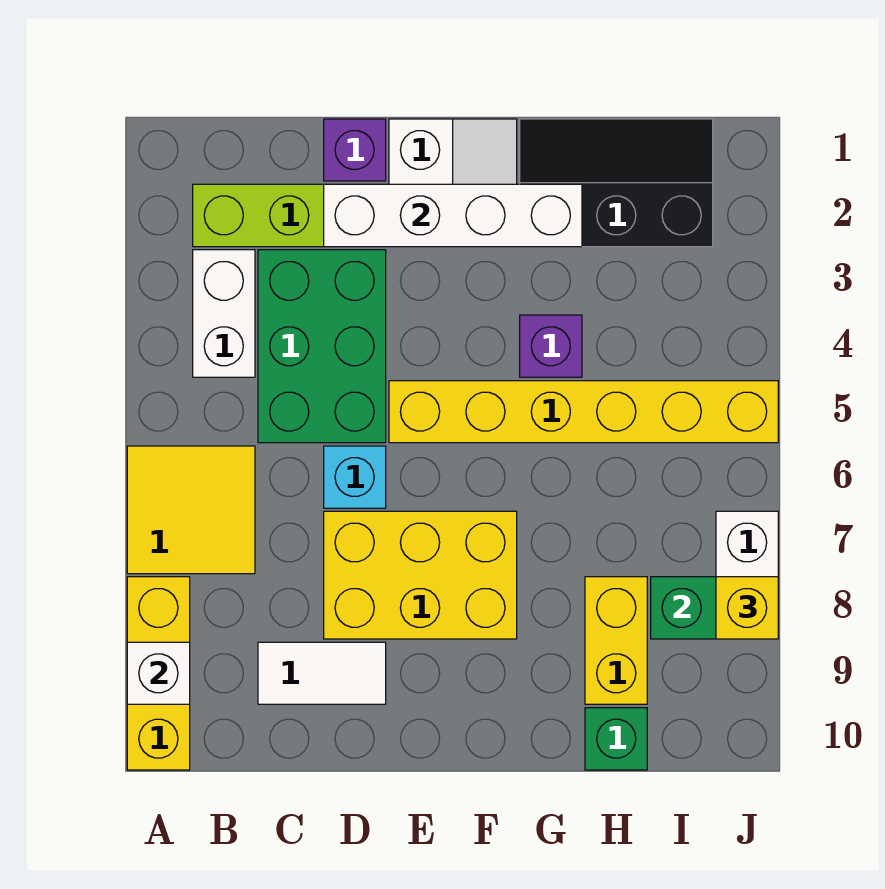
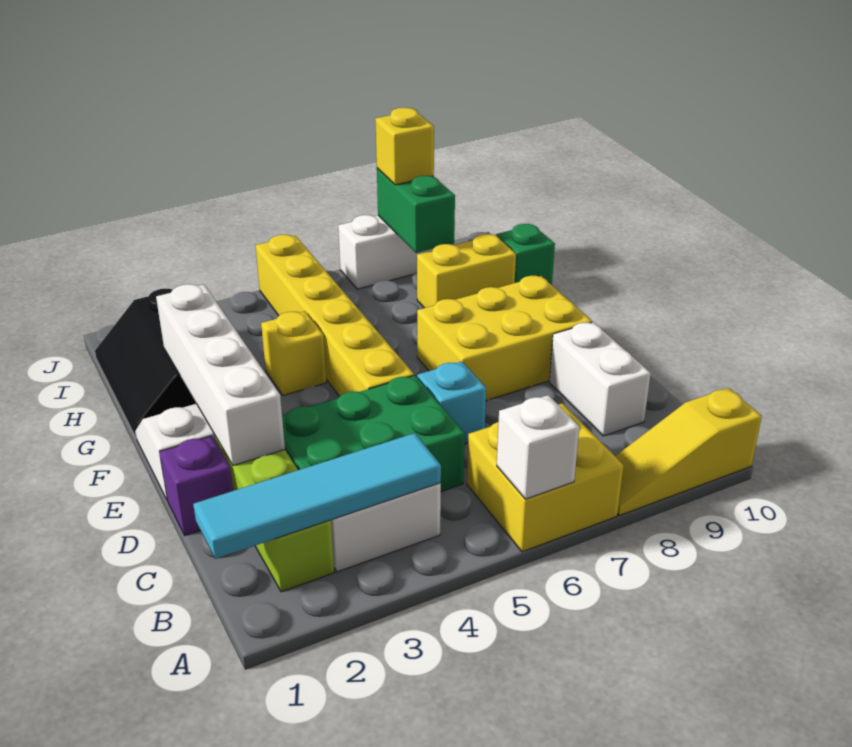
yellow tile A6:B7 level 1 -> yellow brick A6:B7 level 1
yellow brick A8:A10 level 1 -> yellow slope A8:A10 level 1 top 10
white brick A9 level 2 -> white brick A6 level 2
none -> cyan tile B1:B4 level 2
white tile C9:D9 level 1 -> white brick C9:D9 level 1
yellow brick D7:F8 level 1 -> yellow brick E7:F9 level 1
purple brick G4 level 1 -> yellow brick G4 level 1

